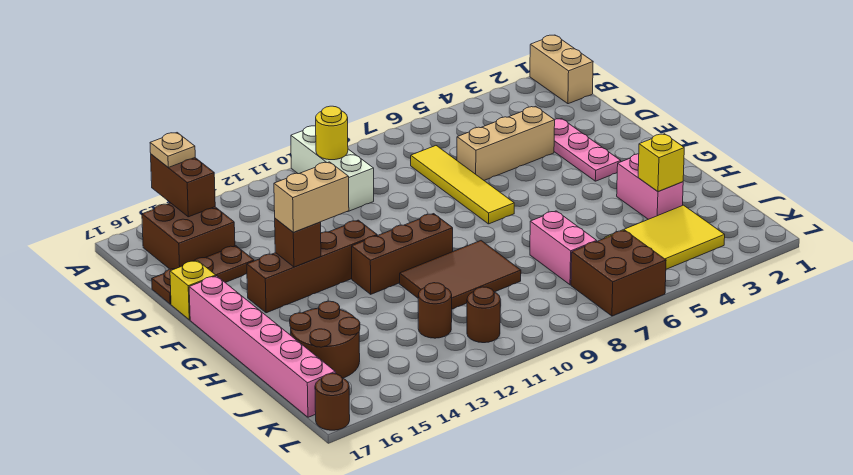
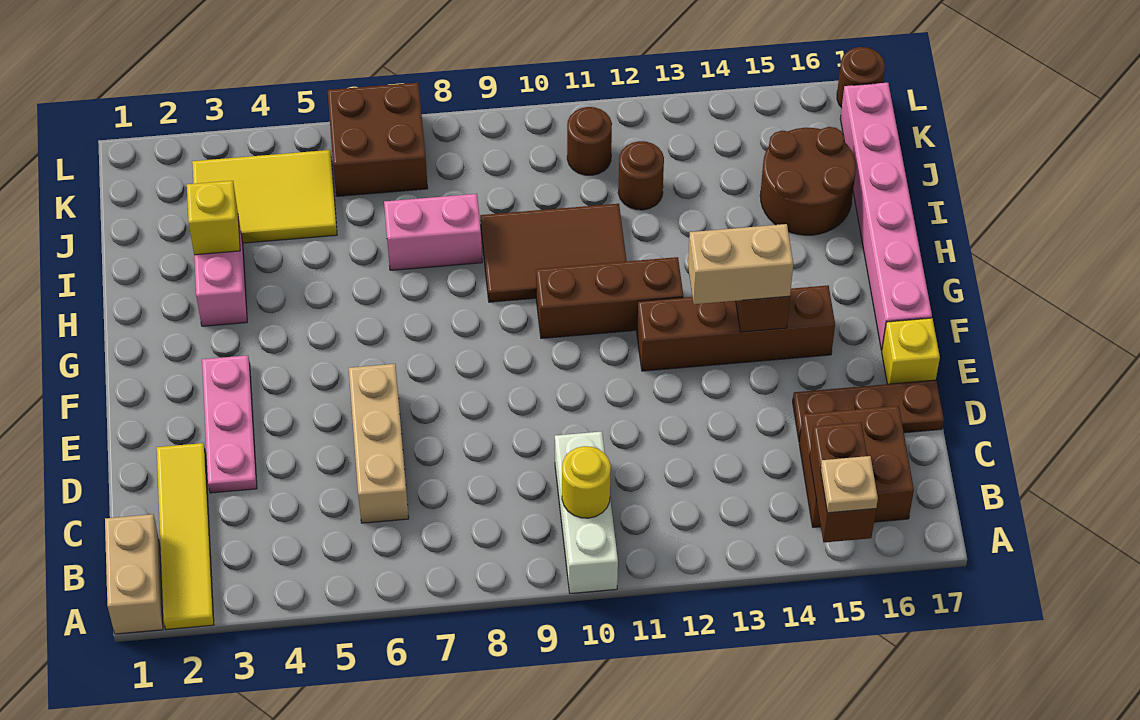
yellow tile C7:F7 level 1 -> yellow tile A2:D2 level 1
tan brick D4:D6 level 1 -> tan brick C6:E6 level 1
pink brick I7:J7 level 1 -> pink brick I7:I8 level 1

